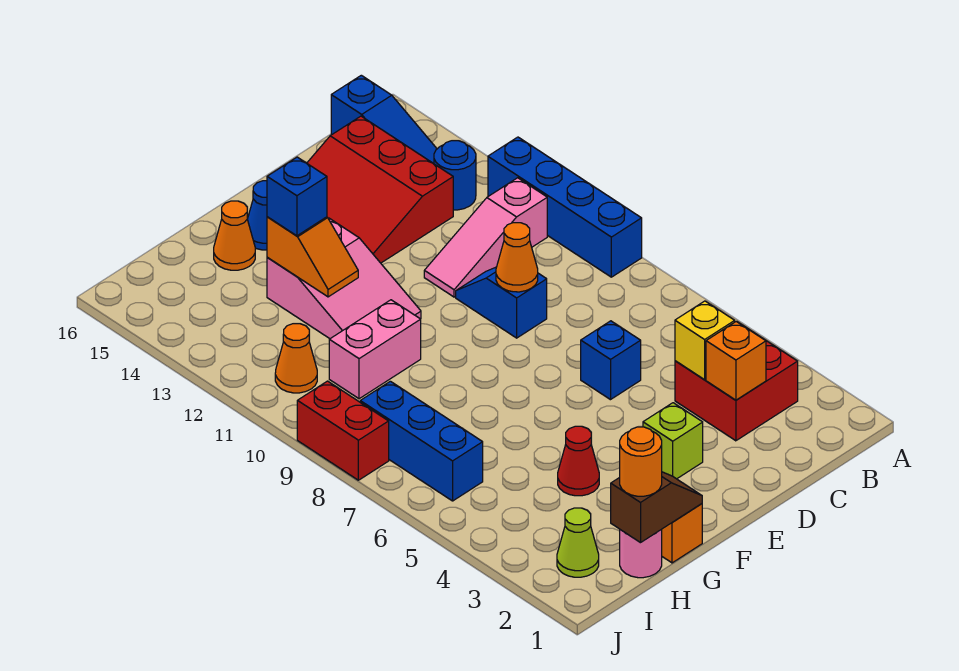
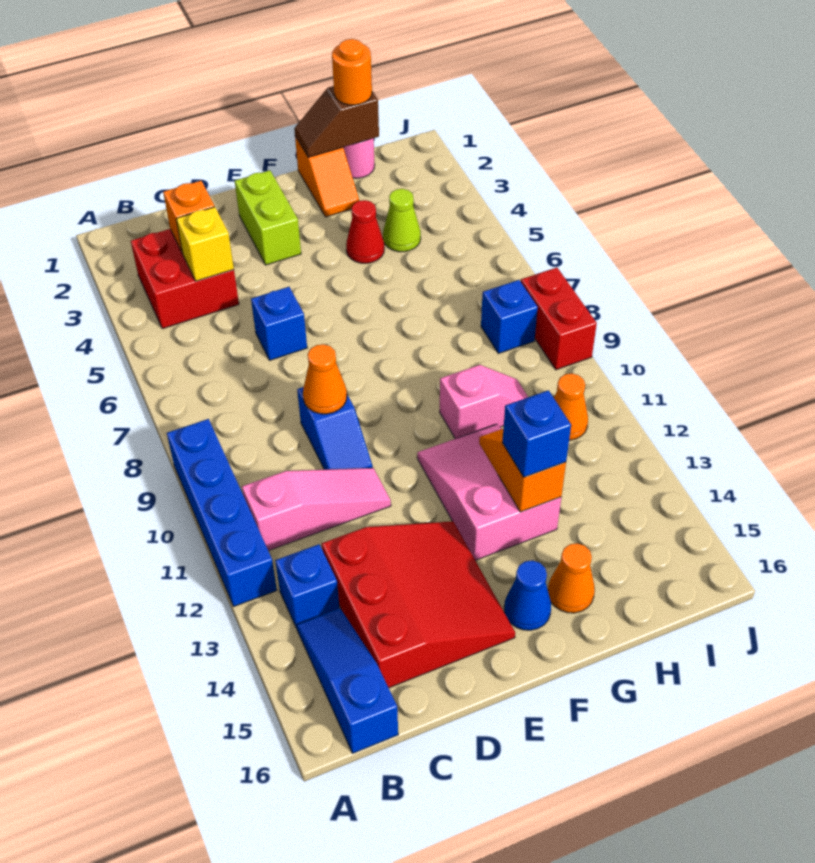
blue round brick B13 level 1 -> blue brick B13 level 1
lime brick E3 level 1 -> lime brick E2:E3 level 1
pink brick G10:H10 level 1 -> pink slope G10:H10 level 1 top G
lime cone I2 level 1 -> lime cone H4 level 1
blue brick I6:I8 level 1 -> blue brick I8 level 1

